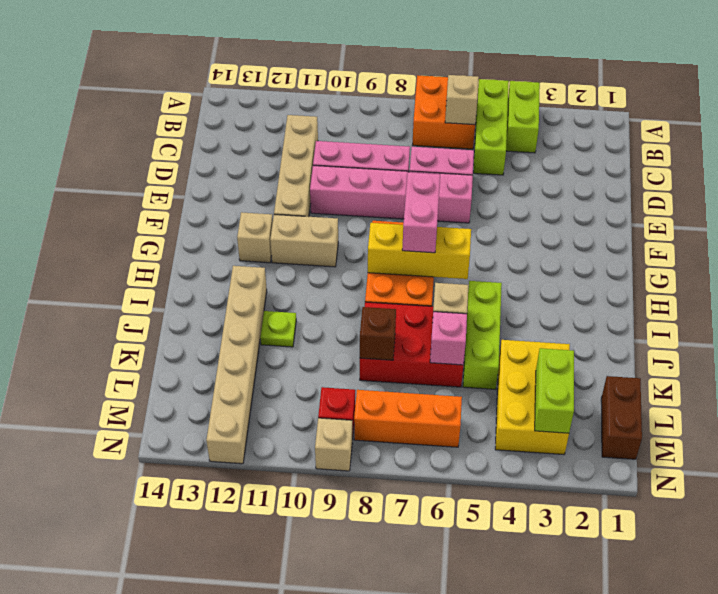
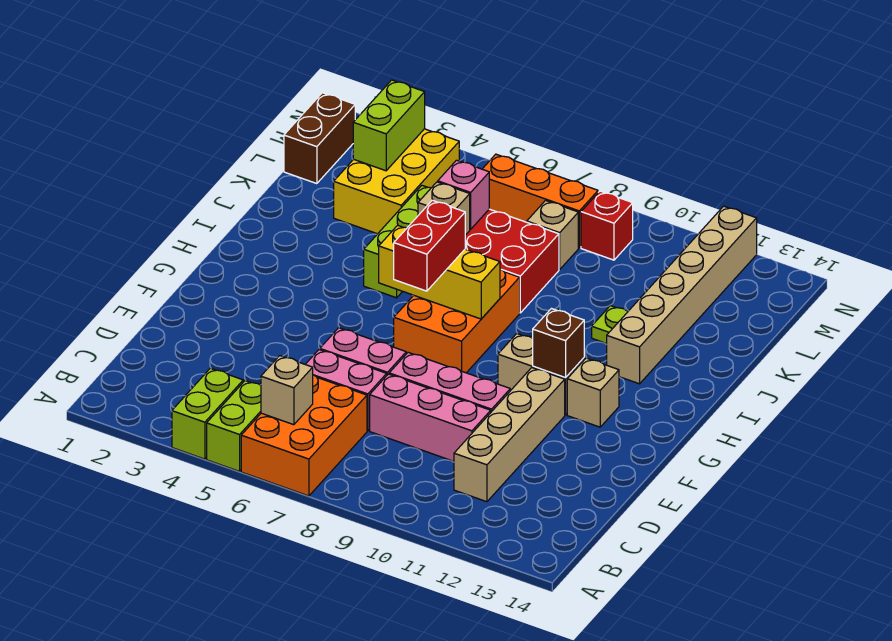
lime brick A5:C5 level 1 -> lime brick A5:B5 level 1
orange brick A6:B7 level 1 -> orange brick A6:C7 level 1
pink brick G7:H7 level 3 -> red brick G7:H7 level 3
brown brick K8 level 2 -> brown brick G11 level 2
tan brick N9 level 1 -> tan brick L8 level 1

